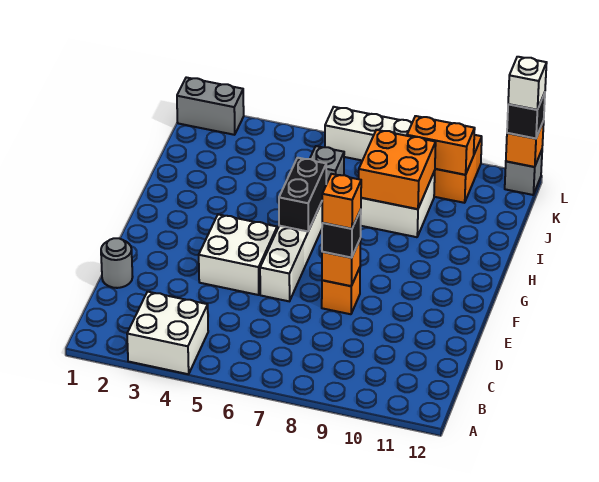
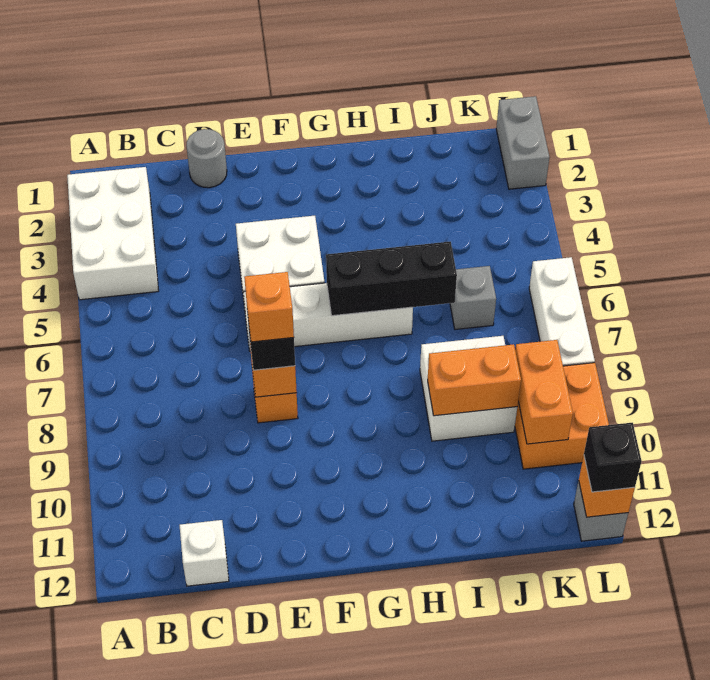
white brick A3:B4 level 1 -> white brick A2:B4 level 1
black brick G6:H6 level 2 -> black brick G6:I6 level 2
orange brick I8:J9 level 2 -> orange brick I9:J9 level 2
white brick L12 level 4 -> white brick C12 level 1

